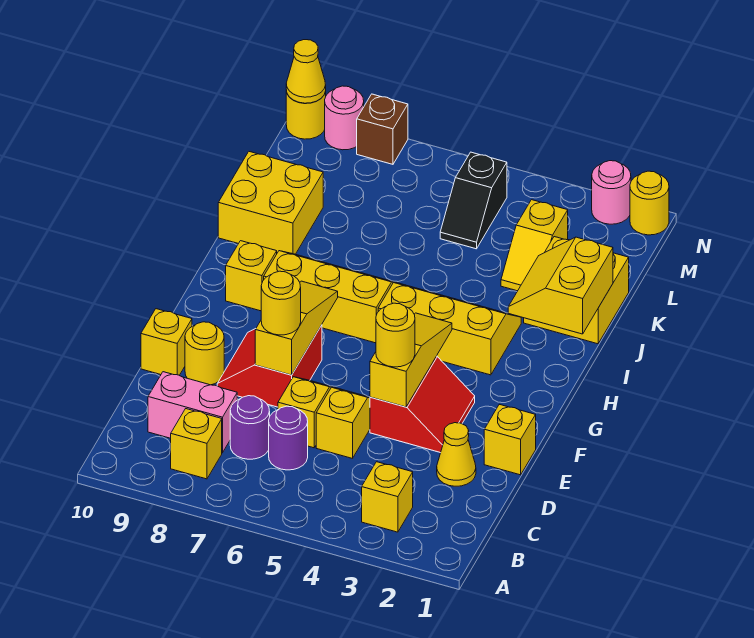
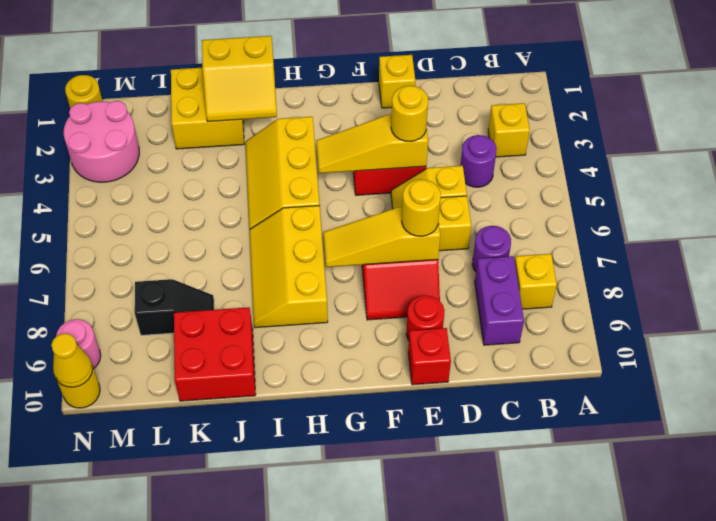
purple round brick C6 level 1 -> purple round brick C4 level 1
pink brick C8:C9 level 1 -> purple brick C8:C9 level 1
yellow cone D2 level 1 -> none
yellow round brick E9 level 1 -> red round brick E9 level 1
yellow brick E10 level 1 -> red brick E10 level 1
yellow brick H9 level 1 -> none
yellow brick J9:K10 level 1 -> red brick J9:K10 level 1
yellow slope K3:L3 level 1 top L -> none
black slope L5:M5 level 1 top M -> black slope K8:L8 level 1 top L
pink round brick N2 level 1 -> pink round brick M2:N3 level 1
brown brick N8 level 1 -> none

